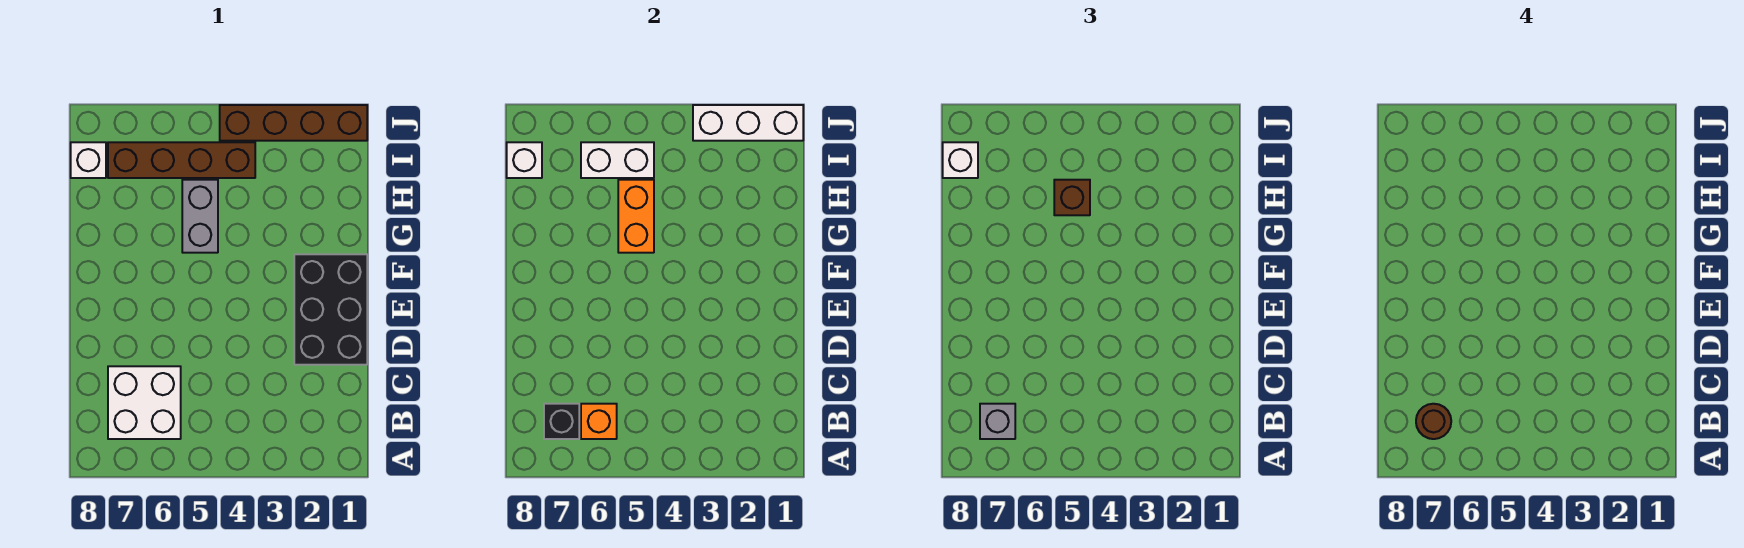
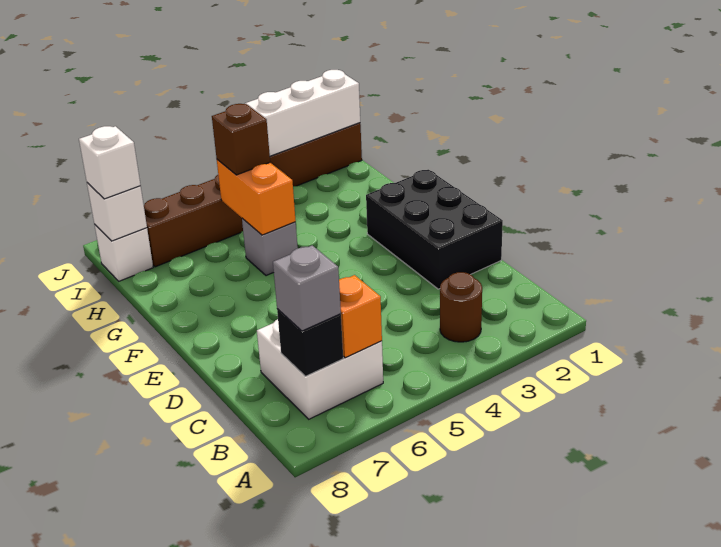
brown round brick B7 level 4 -> brown round brick B3 level 1
grey brick G5:H5 level 1 -> grey brick G5 level 1
white brick I5:I6 level 2 -> none

